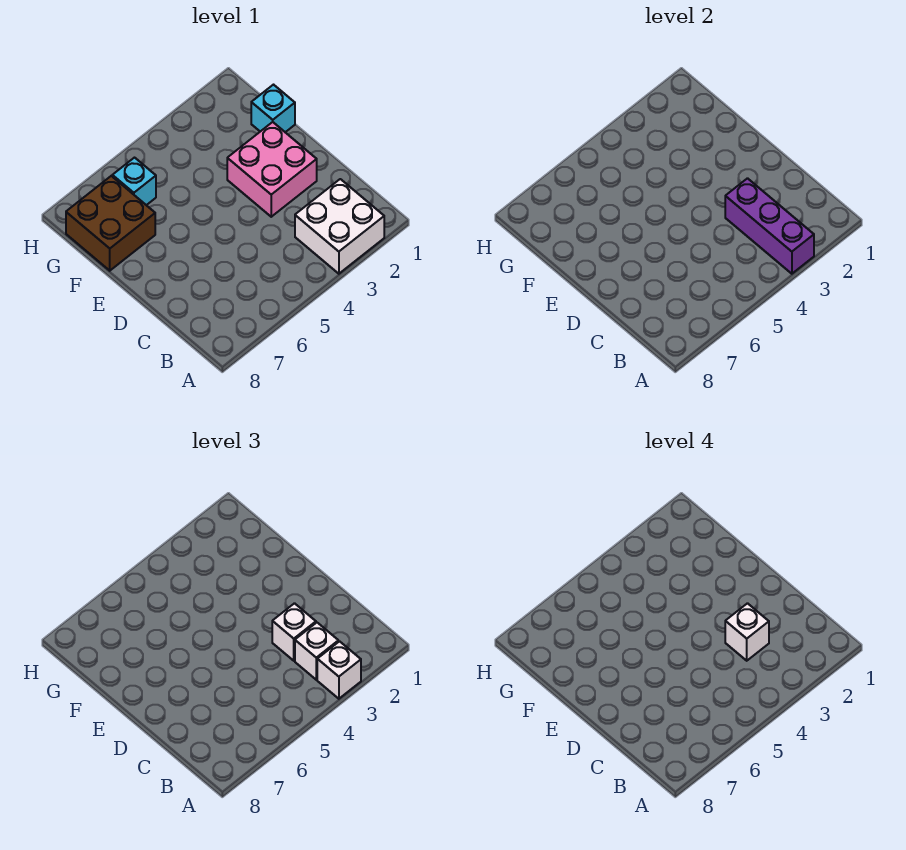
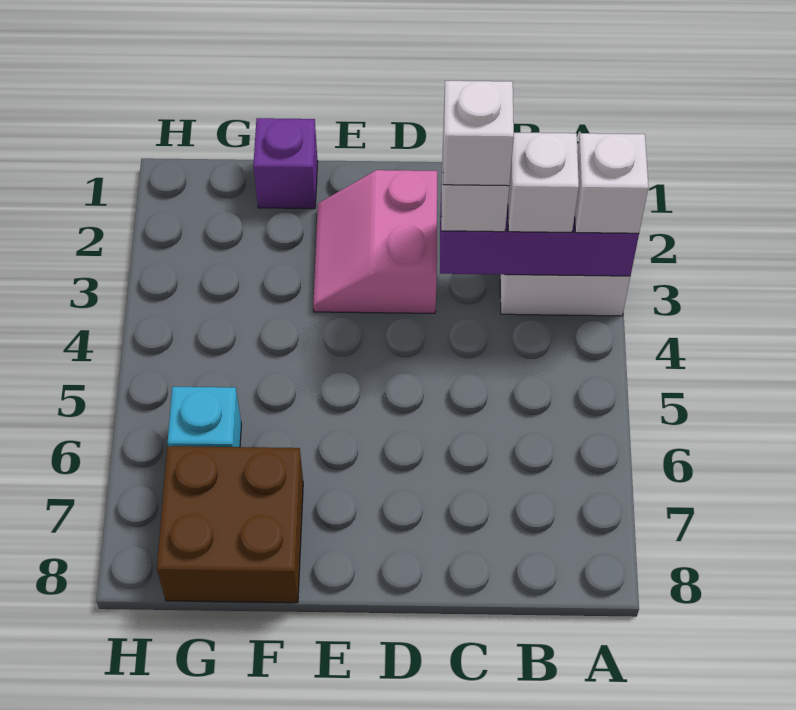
pink brick D2:E3 level 1 -> pink slope D2:E3 level 1 top D
cyan brick F1 level 1 -> purple brick F1 level 1

